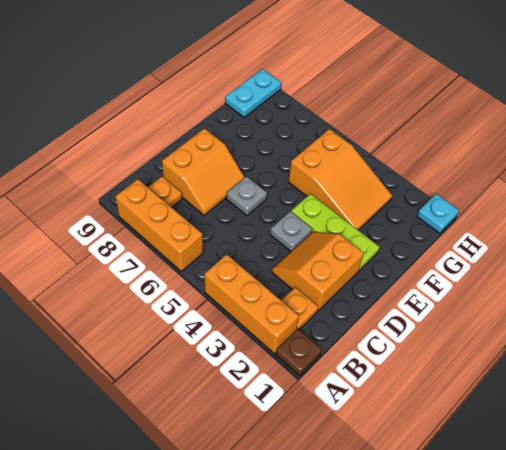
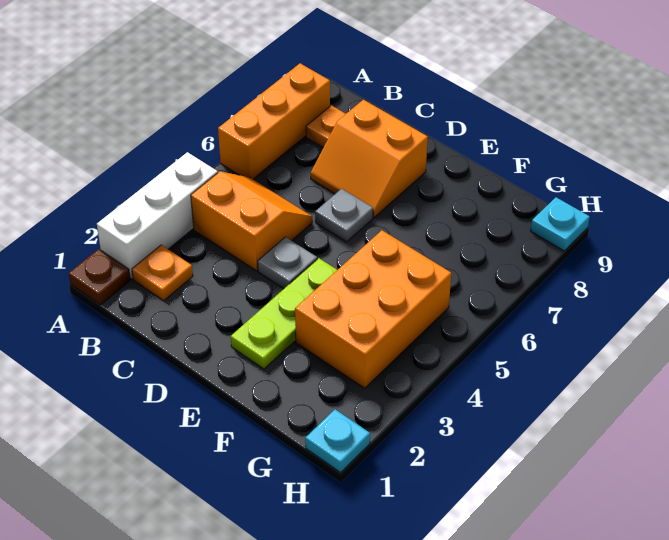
orange brick A2:A4 level 1 -> white brick A2:A4 level 1
orange slope C2:D3 level 1 top 2 -> orange slope B4:C5 level 1 top 4
orange slope F3:G5 level 1 top 5 -> orange brick F3:G5 level 1
cyan plate G9:H9 level 1 -> cyan plate H9 level 1

